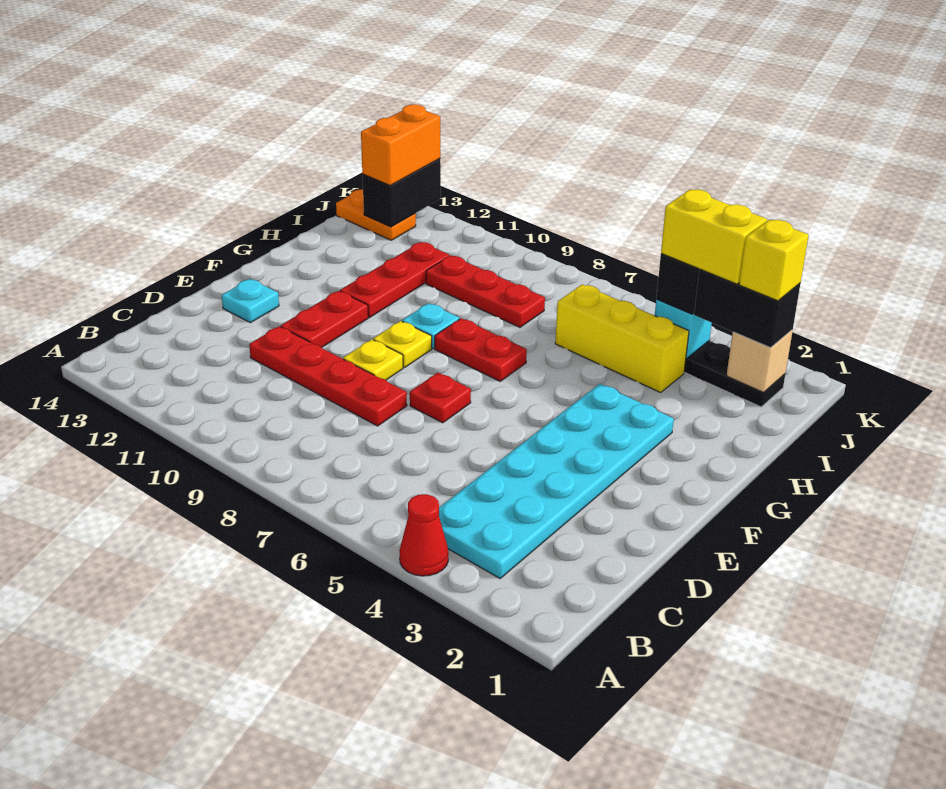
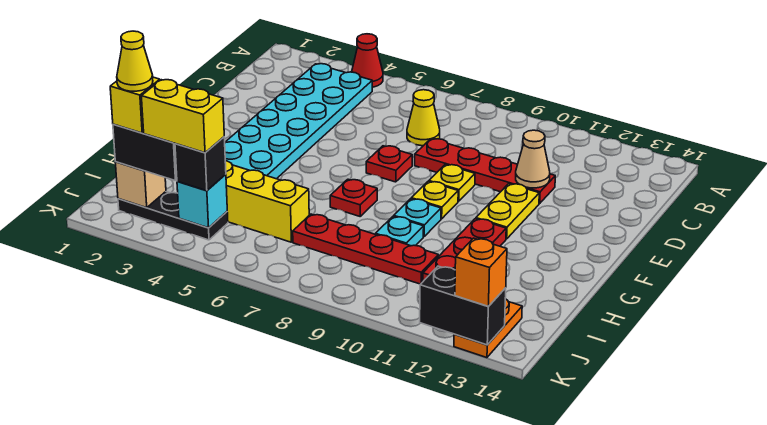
none -> yellow cone C7 level 1
none -> tan cone D11 level 2
red plate E11:F11 level 1 -> yellow plate E11:F11 level 1
cyan plate E13 level 1 -> cyan plate H9 level 1
red plate G7:G8 level 1 -> red plate G7 level 1
red plate I8:I10 level 1 -> red plate I7:I10 level 1
none -> yellow cone J2 level 5
orange plate J13:J14 level 1 -> orange plate J13:K13 level 1
black brick J13:K13 level 2 -> black brick K12:K13 level 2
orange brick J13:K13 level 3 -> orange brick K13 level 3

